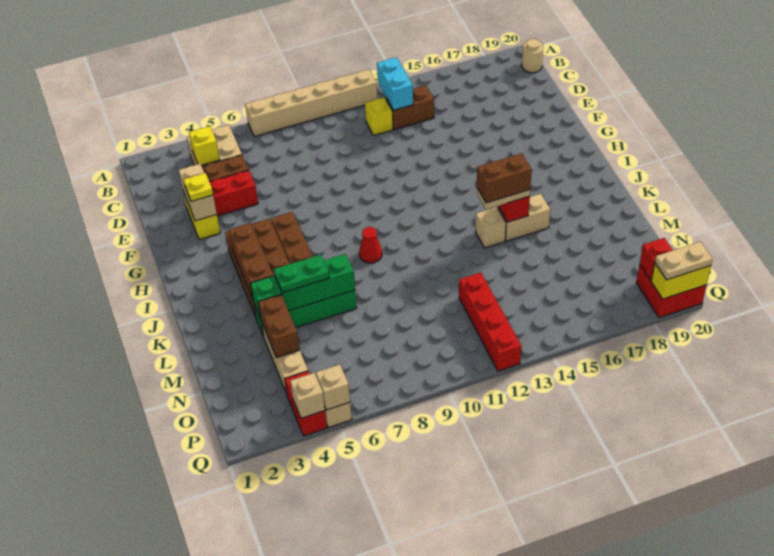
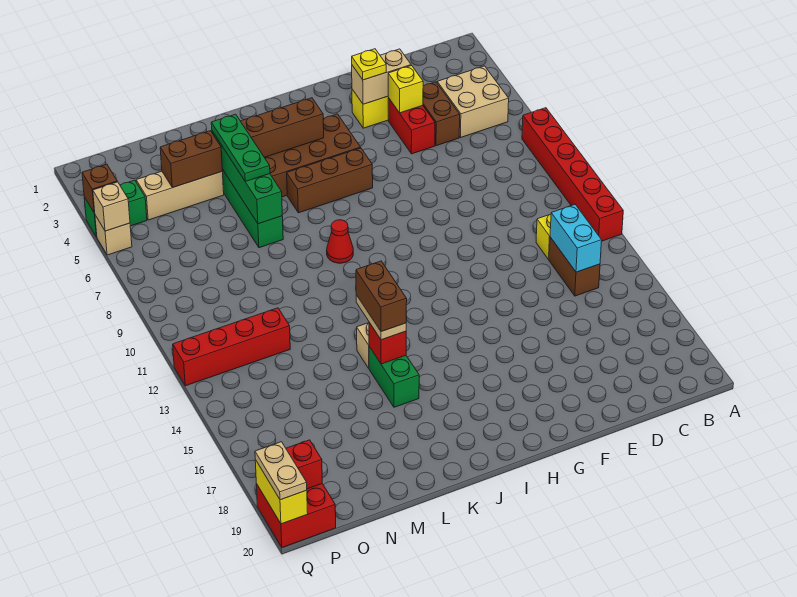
tan brick A7:A12 level 1 -> red brick A7:A12 level 1
cyan brick B13:C13 level 2 -> cyan brick C13:C14 level 2
tan round brick B20 level 1 -> none
yellow brick C4 level 2 -> yellow brick E4 level 2
tan brick K15:K16 level 1 -> green brick K15:K16 level 1
green plate L5:L6 level 3 -> green plate L4:L6 level 3
red brick P4:Q4 level 1 -> green brick P4:Q4 level 1
tan brick Q4 level 2 -> brown brick Q4 level 2

